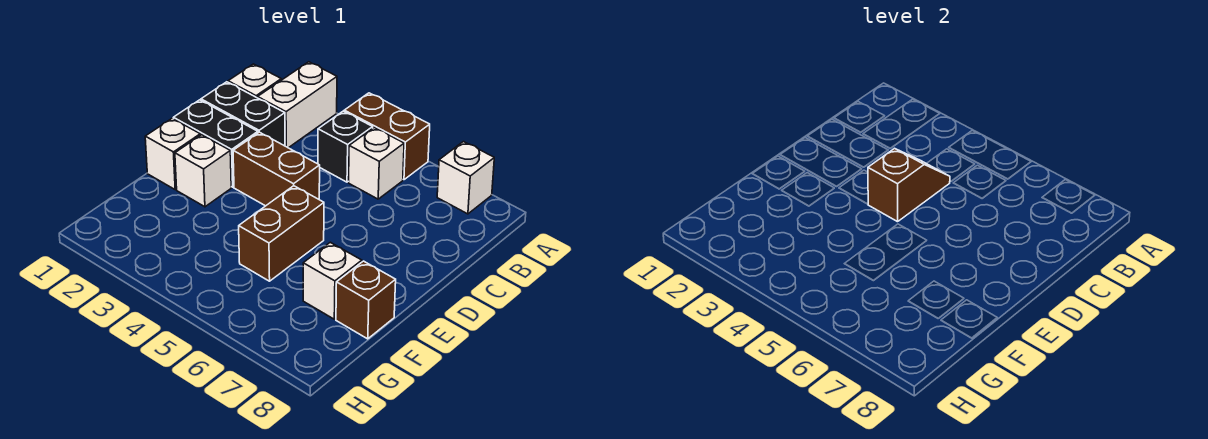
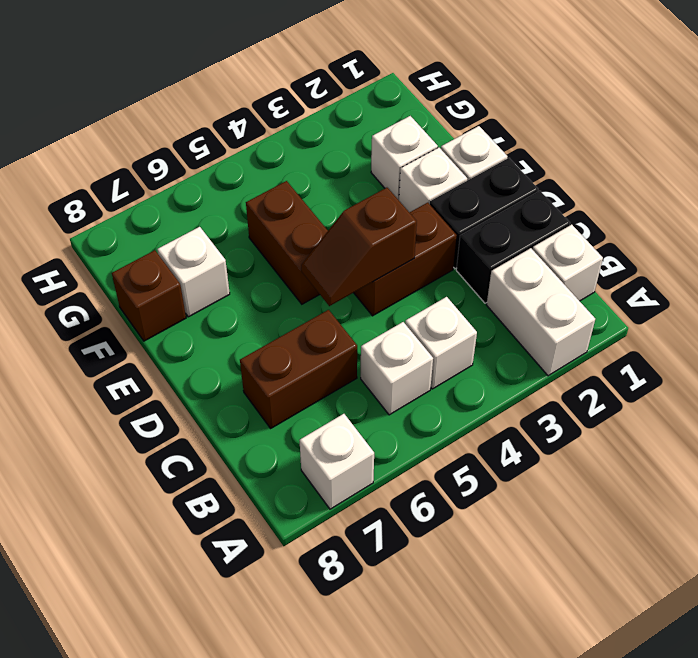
brown brick A4:A5 level 1 -> brown brick C6:C7 level 1
black brick B4 level 1 -> white brick B4 level 1
brown slope C4:D4 level 2 top D -> brown slope D4:D5 level 2 top 4
none -> white brick F2 level 1

